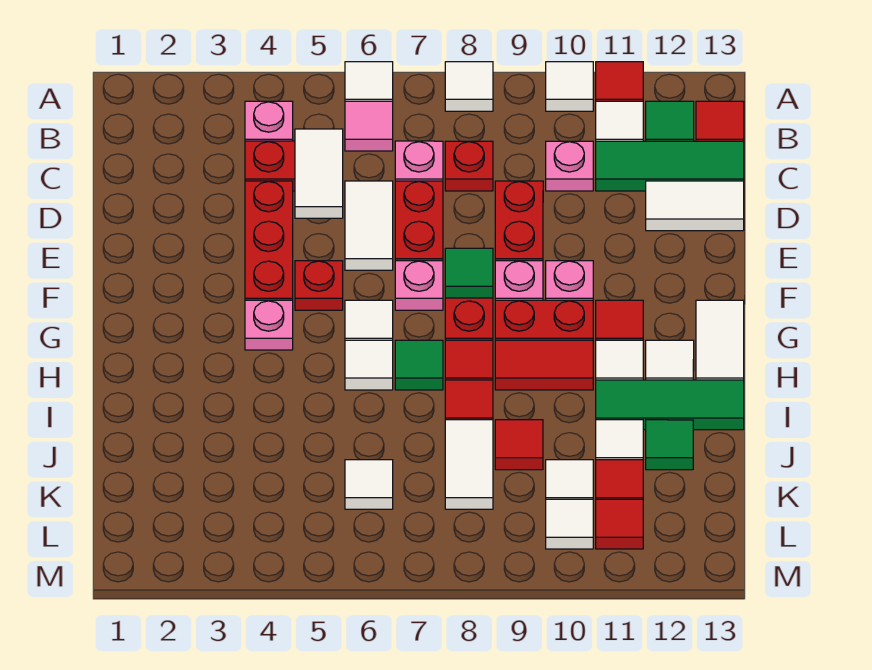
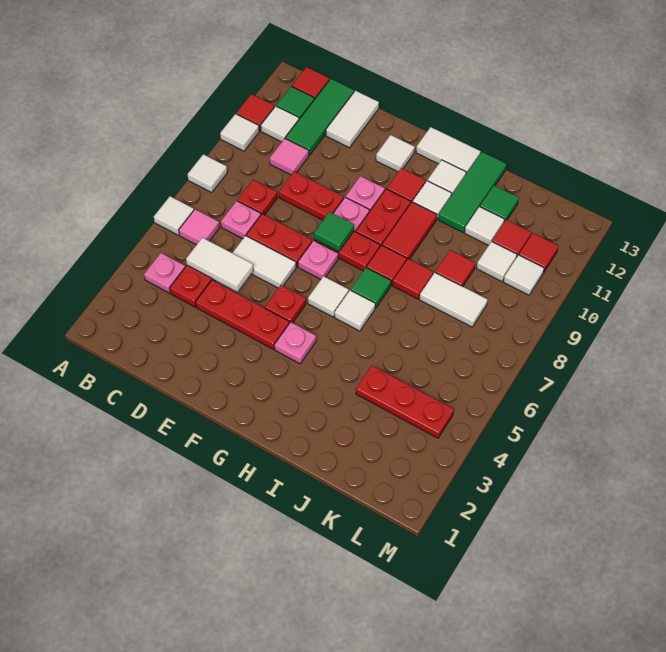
pink plate C10 level 1 -> pink tile C10 level 1
none -> red plate J4:L4 level 1
white tile K6 level 1 -> white tile F12 level 1

